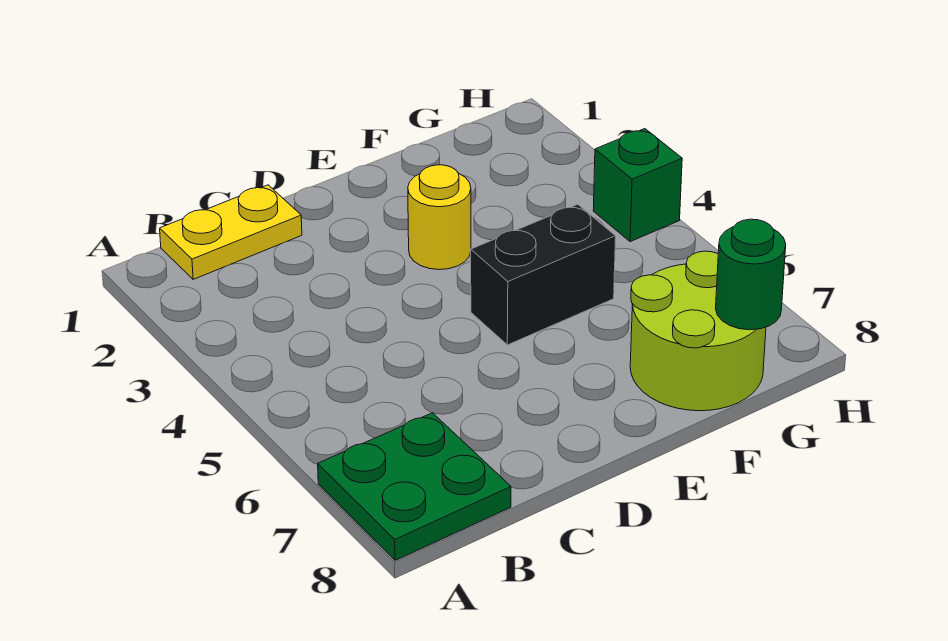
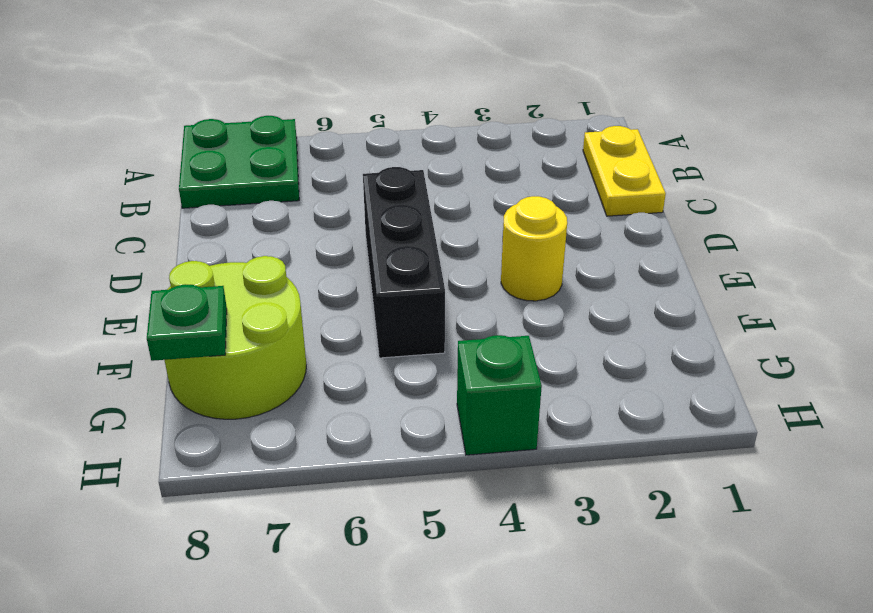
black brick E5:F5 level 1 -> black brick D5:F5 level 1
green round brick G8 level 2 -> green plate G8 level 2

